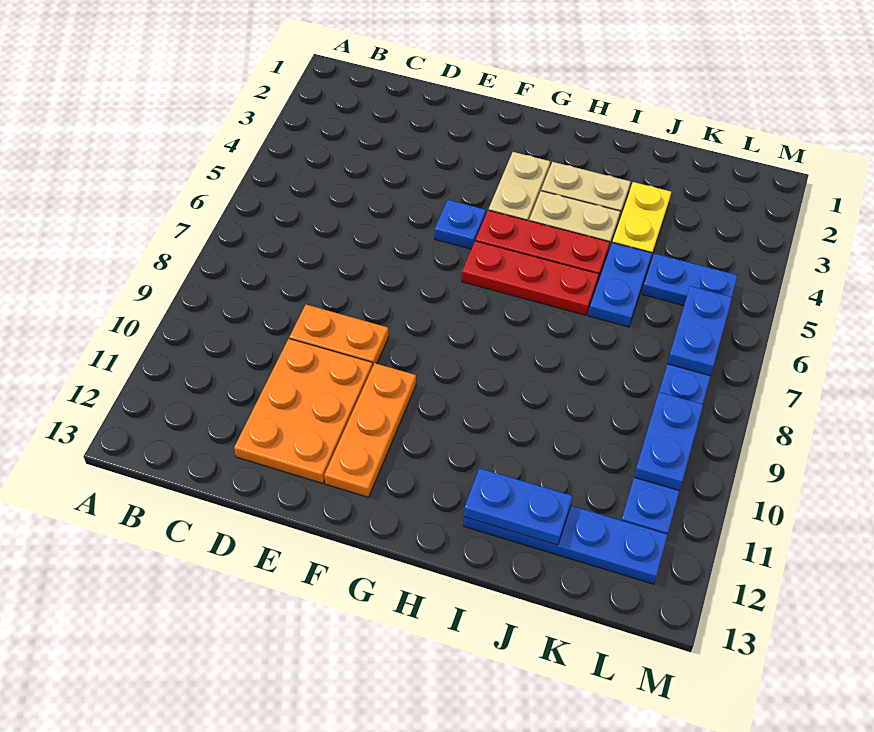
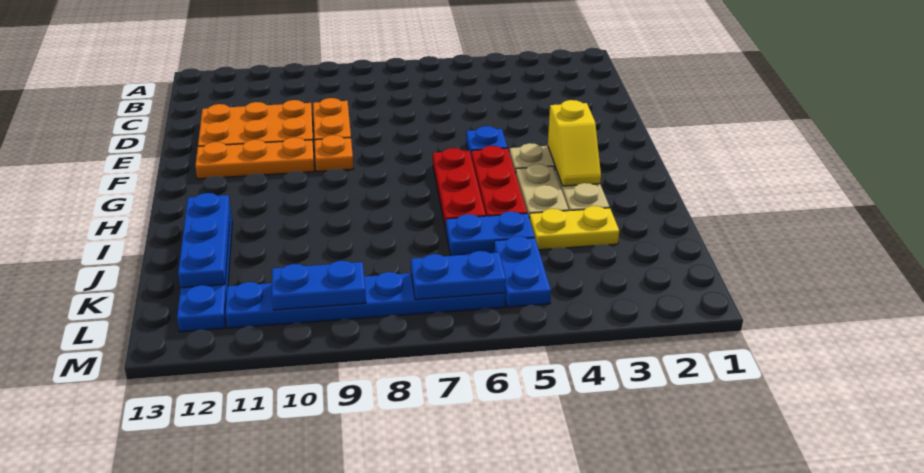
none -> orange plate F9 level 1
none -> yellow slope G3:H3 level 2 top G
blue plate I12:J12 level 2 -> blue plate I12:K12 level 2

